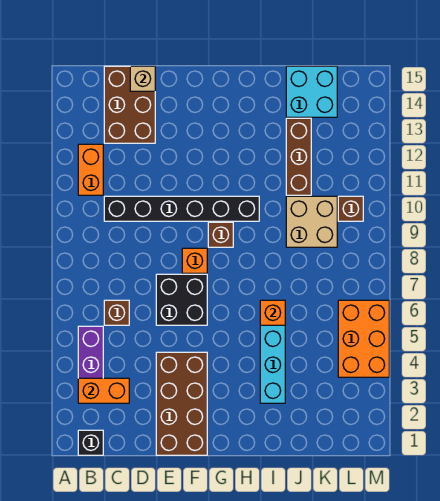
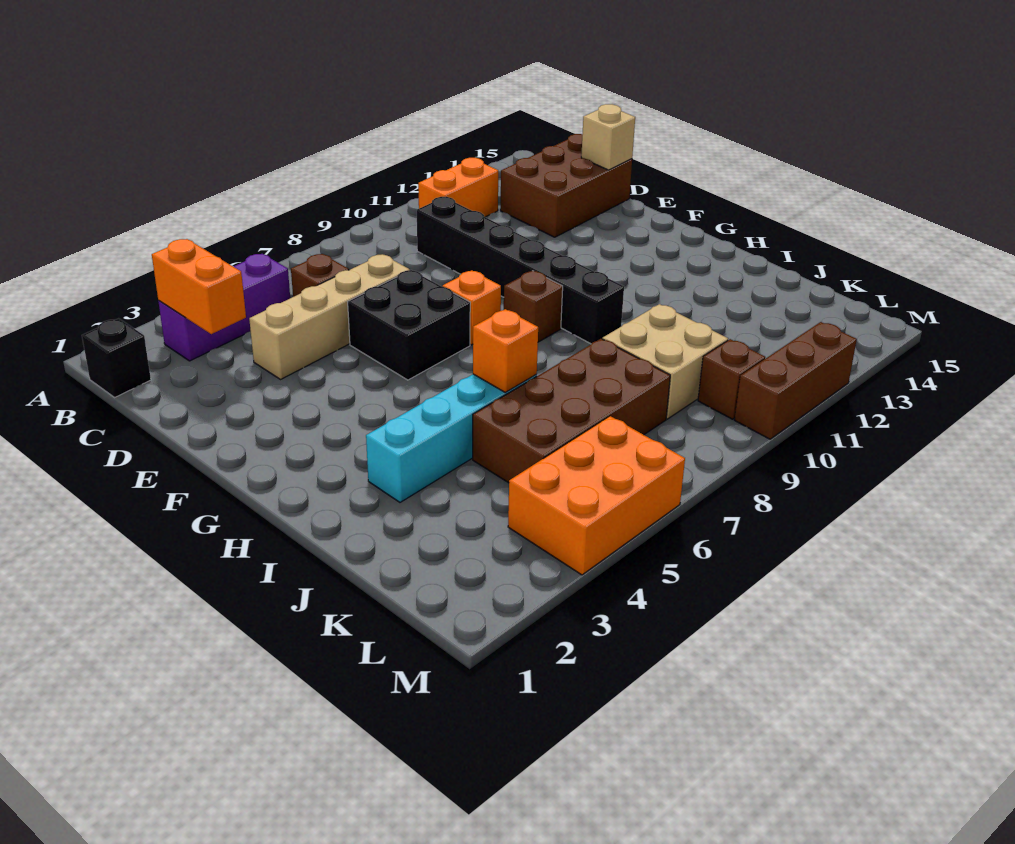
none -> tan brick D4:D7 level 1
brown brick E1:F4 level 1 -> brown brick J5:K8 level 1
brown brick J11:J13 level 1 -> brown brick M10:M12 level 1
cyan brick J14:K15 level 1 -> none

